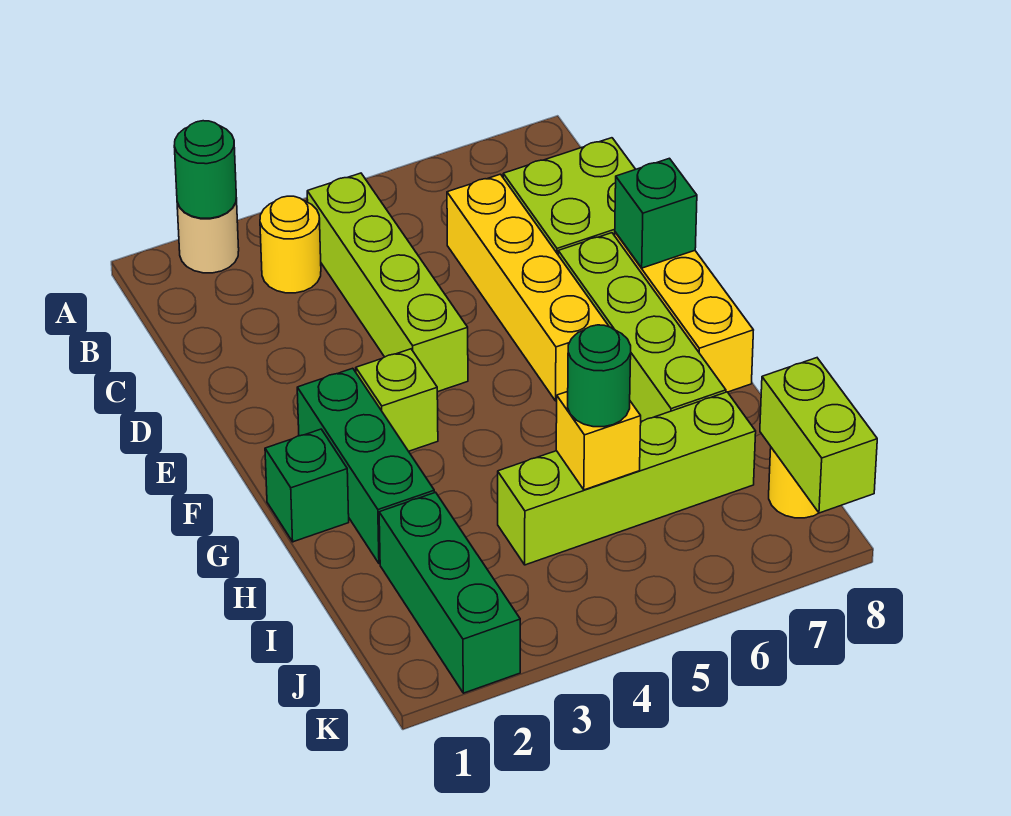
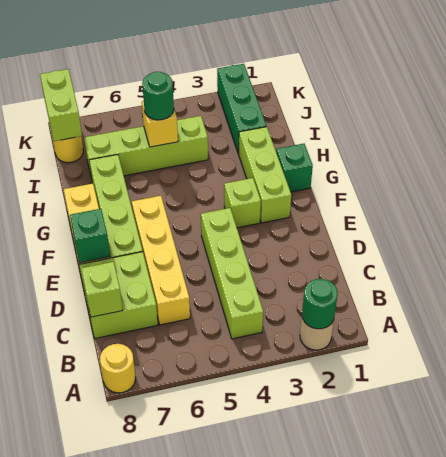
yellow round brick B3 level 1 -> yellow round brick A8 level 1
none -> lime brick C8 level 2
green brick F2:H2 level 1 -> lime brick F2:H2 level 1

